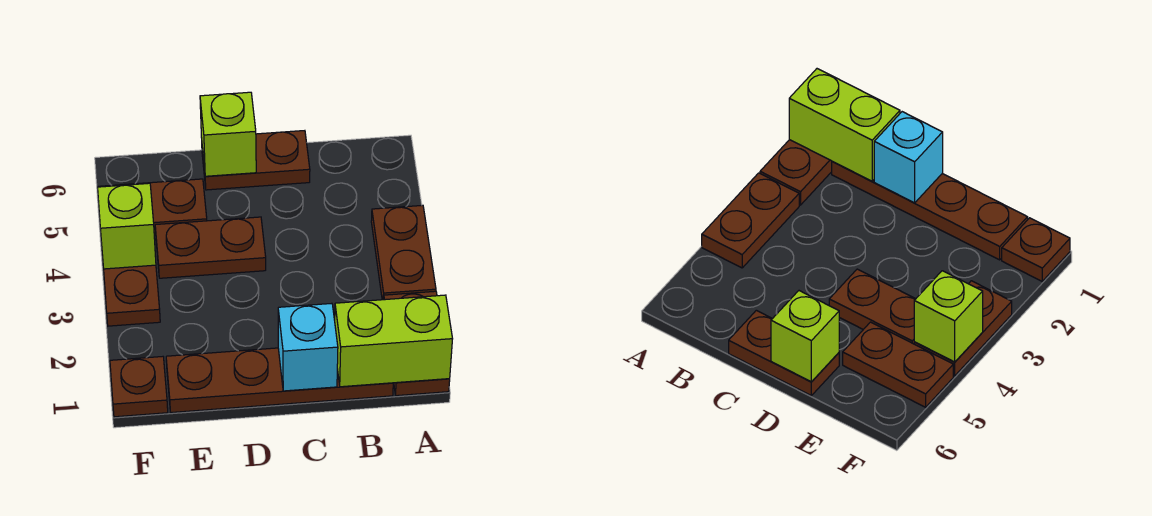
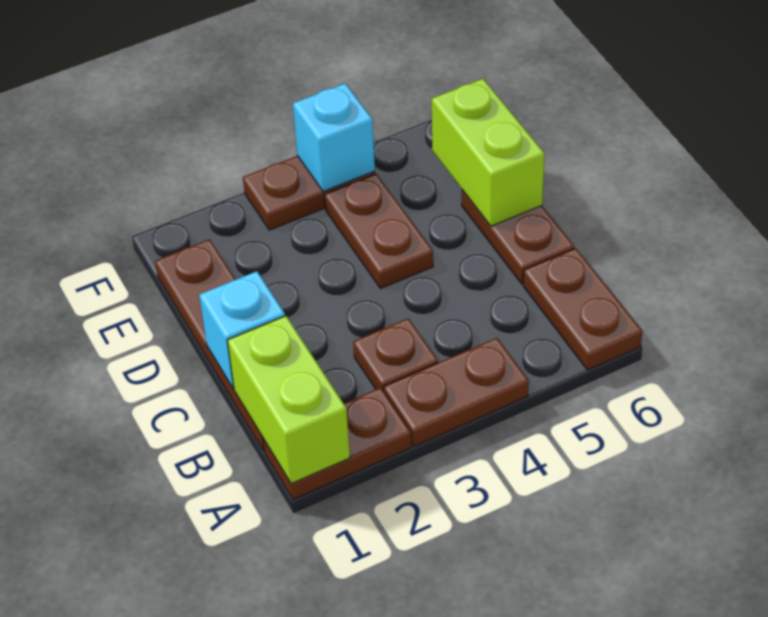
lime brick D6 level 2 -> lime brick D6:E6 level 2
brown plate E5:F5 level 1 -> brown plate A6:B6 level 1
brown plate F1 level 1 -> brown plate B3 level 1
lime brick F4 level 2 -> cyan brick F4 level 2

